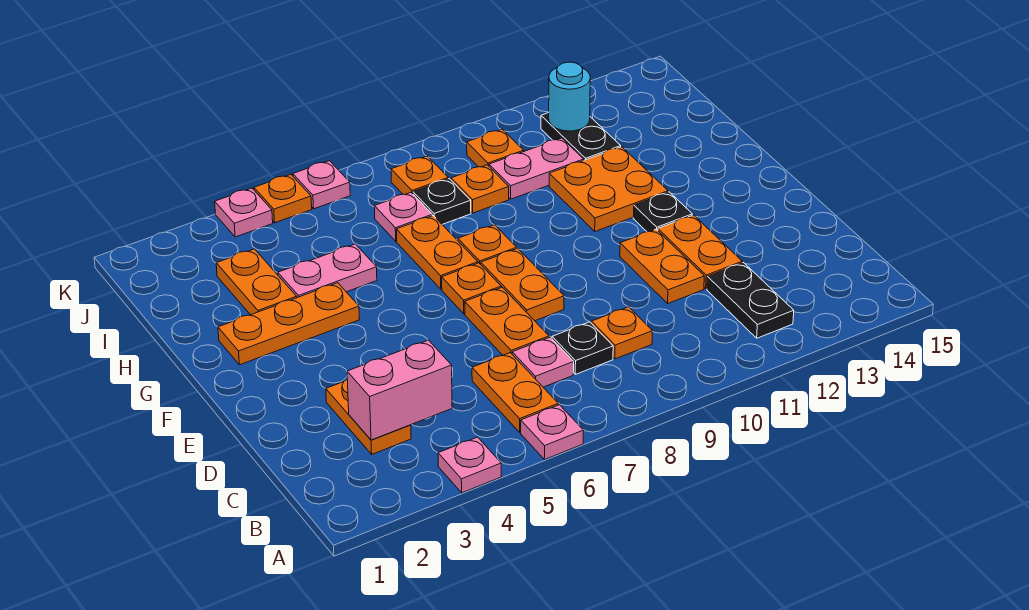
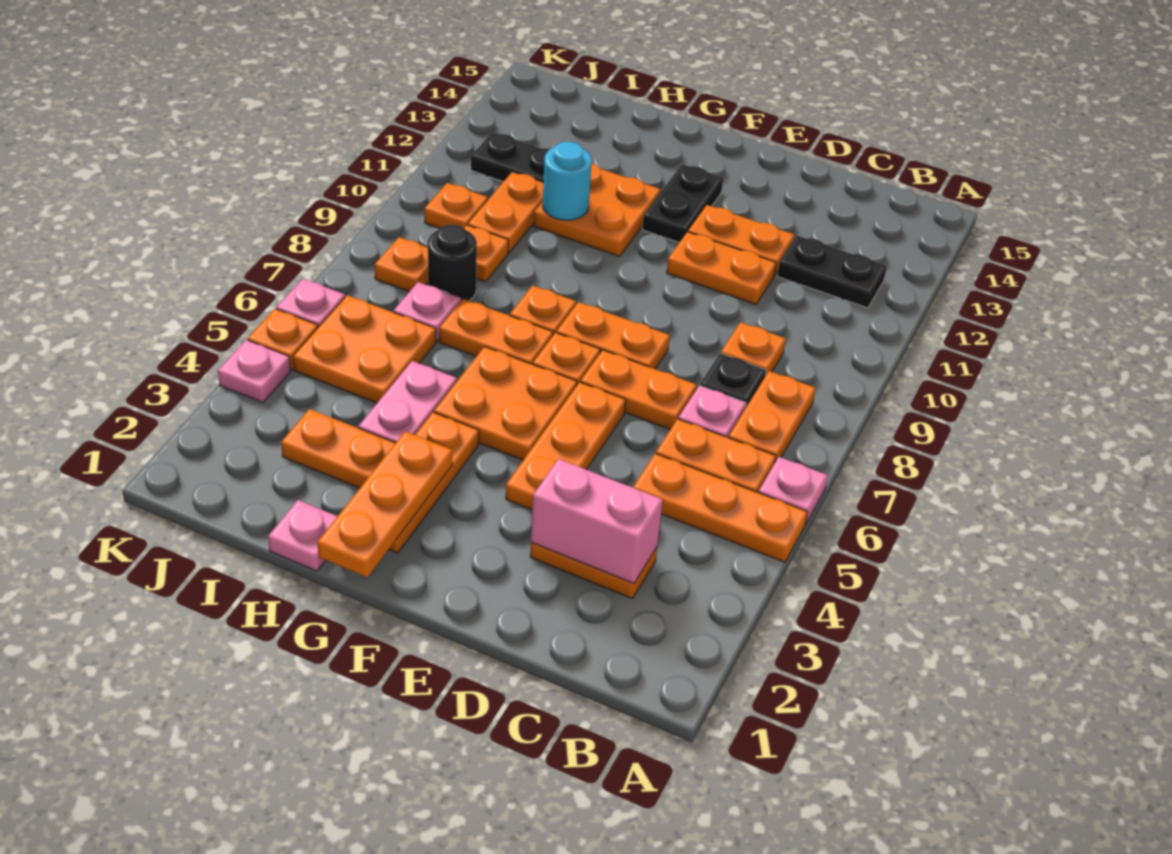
pink plate A4 level 1 -> pink plate H1 level 1
none -> orange plate A5:C5 level 1
none -> orange plate B7:B8 level 1
pink brick C3:C4 level 2 -> pink brick C3:D3 level 2
none -> orange plate E4:E6 level 1
none -> orange plate F5:G6 level 1
black plate F12 level 1 -> black plate F12:F13 level 1
none -> orange plate G1:G3 level 2
none -> orange plate I5:J6 level 1
black plate I8 level 1 -> black round brick I8 level 1
pink plate I10:I11 level 1 -> orange plate I10:I11 level 1
cyan round brick J12 level 2 -> cyan round brick H11 level 2

